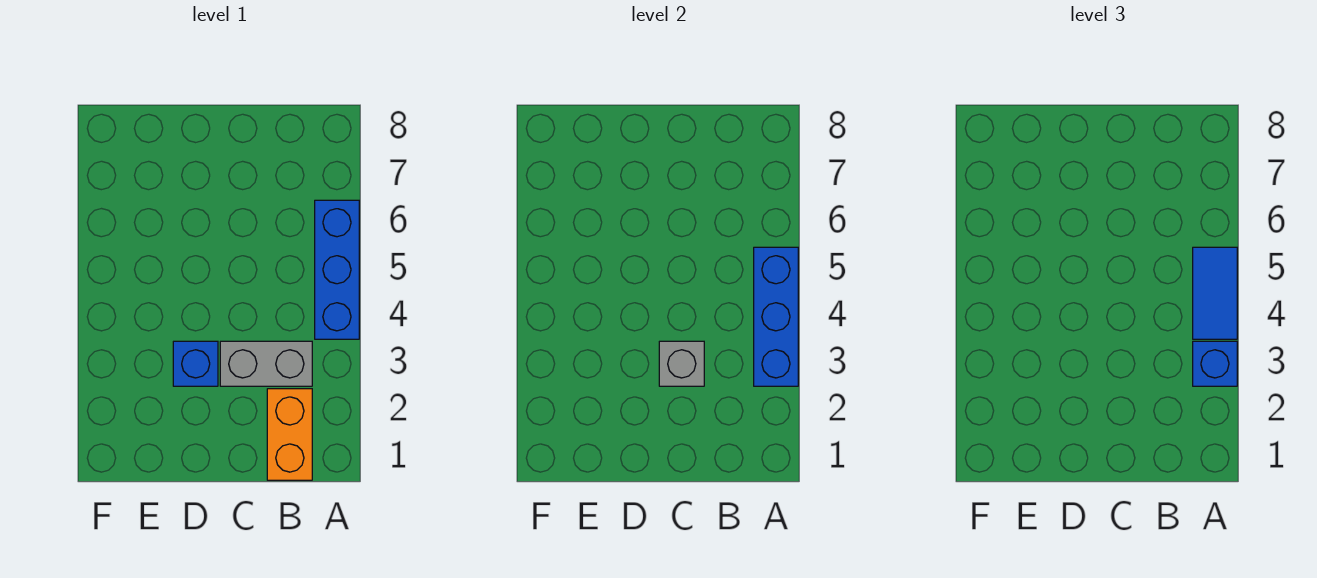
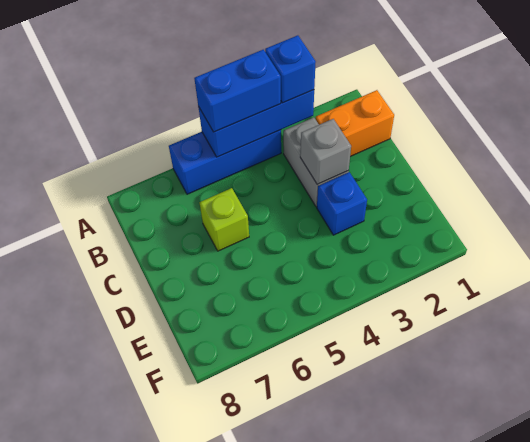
blue tile A4:A5 level 3 -> blue brick A4:A5 level 3
none -> lime brick C6 level 1

